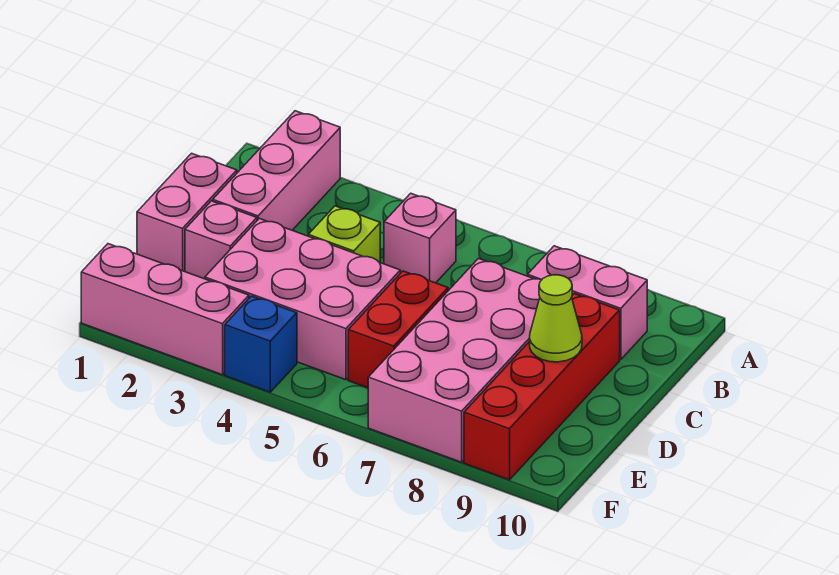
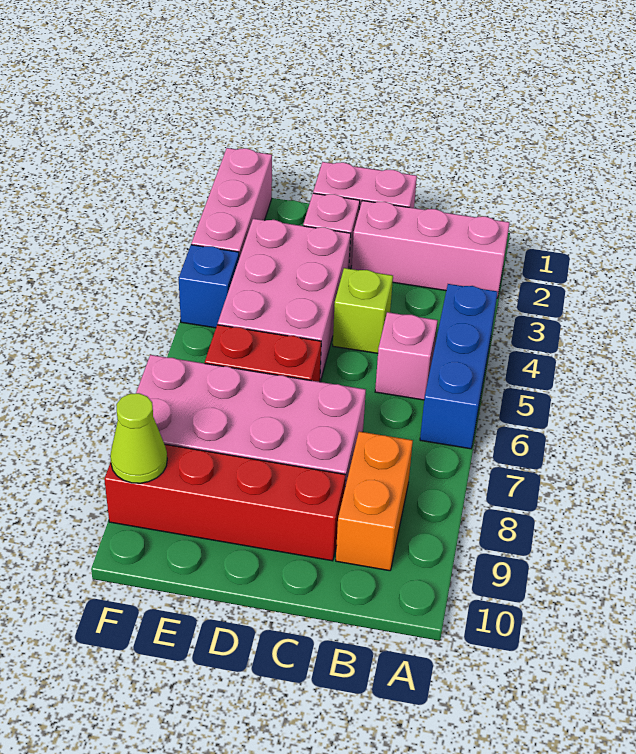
none -> blue brick A4:A6 level 1
pink brick B8:B9 level 1 -> orange brick B8:B9 level 1
lime cone D9 level 2 -> lime cone F9 level 2

